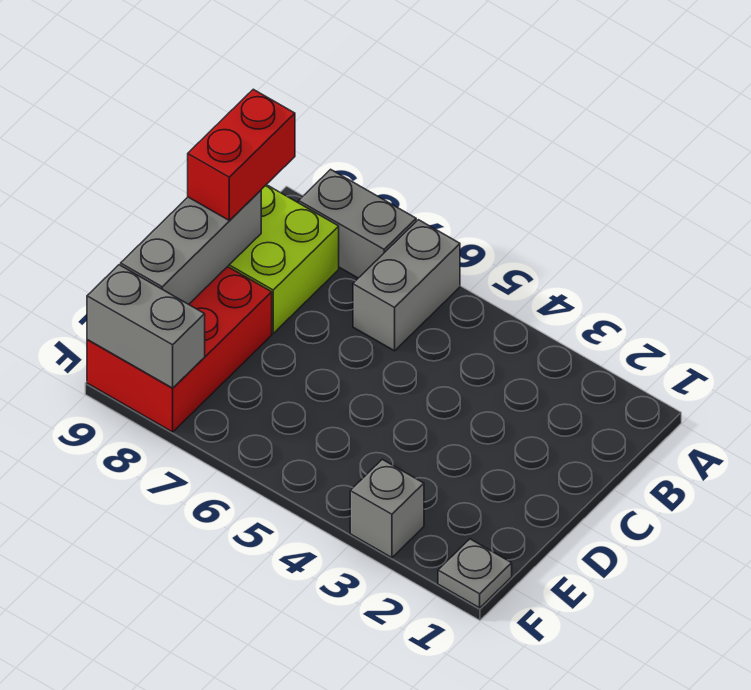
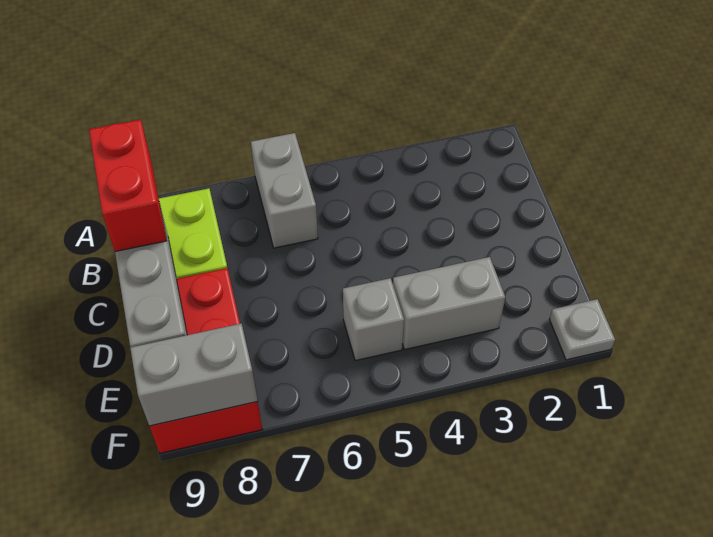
grey brick A7:A8 level 1 -> grey brick E3:E4 level 1
grey brick F3 level 1 -> grey brick E5 level 1

